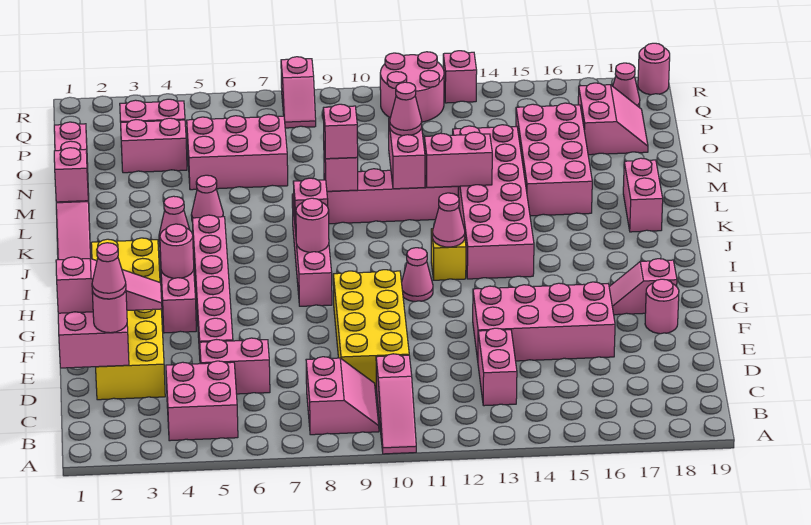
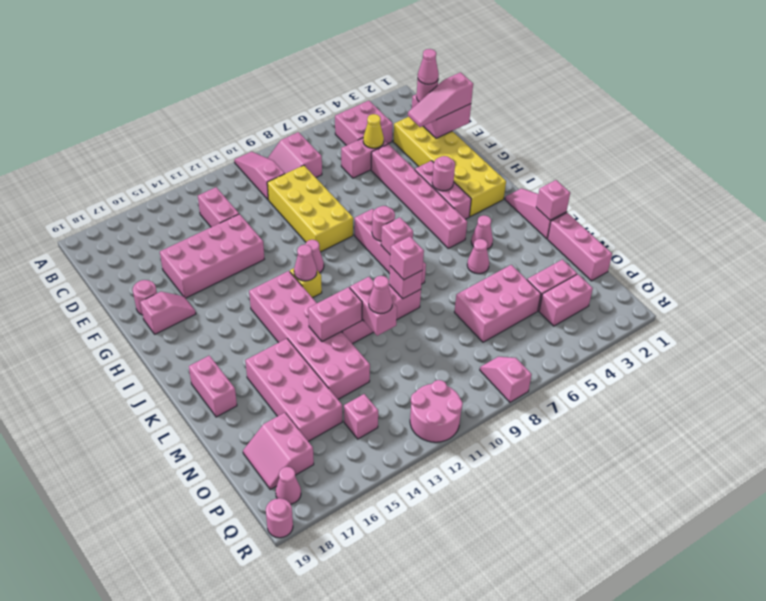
none -> yellow cone D5 level 2
pink brick R13 level 1 -> pink brick P14 level 1

